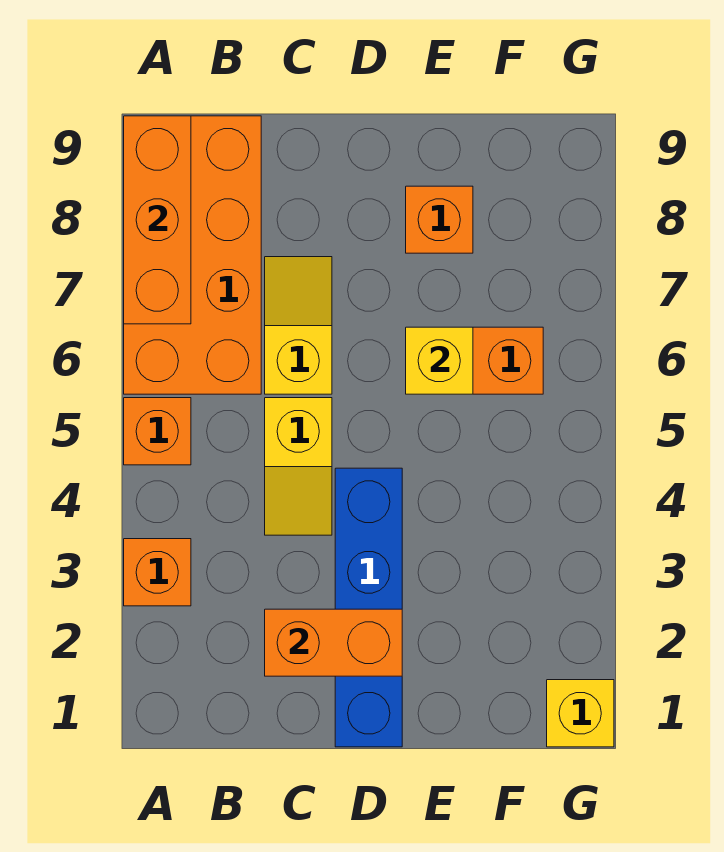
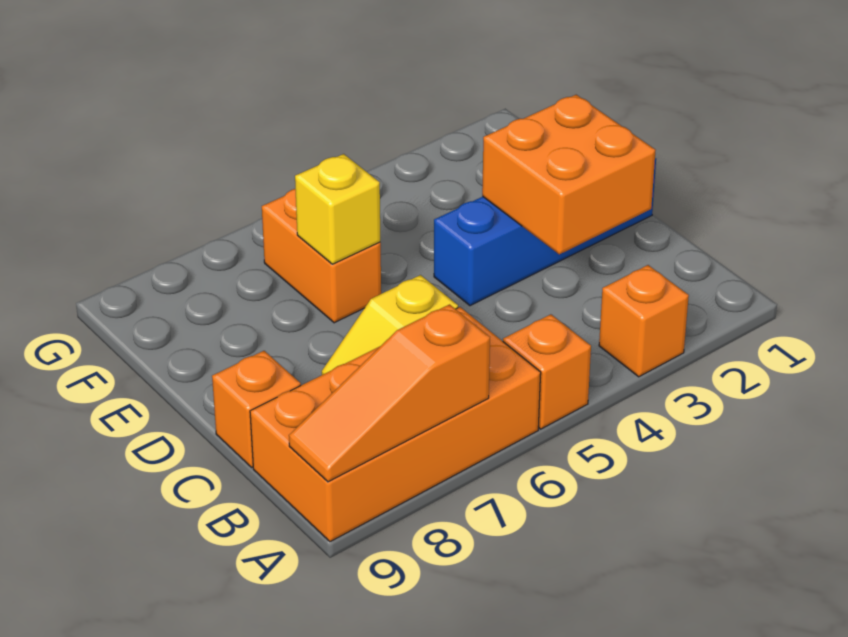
orange brick A7:A9 level 2 -> orange slope A7:A9 level 2 top 7
orange brick C2:D2 level 2 -> orange brick C2:D3 level 2
yellow slope C4:C5 level 1 top 5 -> none
orange brick E8 level 1 -> orange brick C9 level 1
yellow brick G1 level 1 -> none

